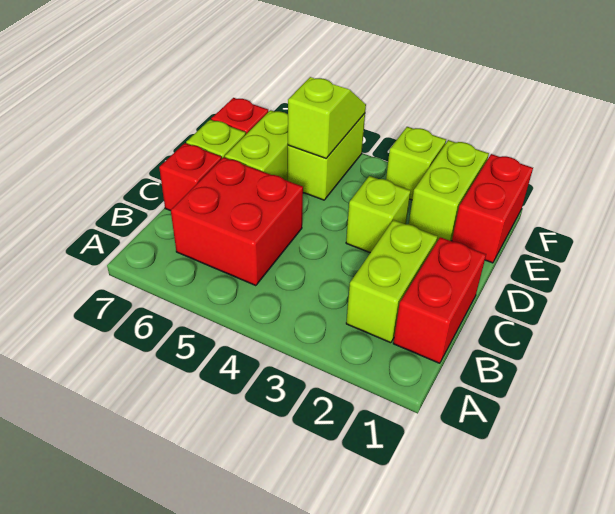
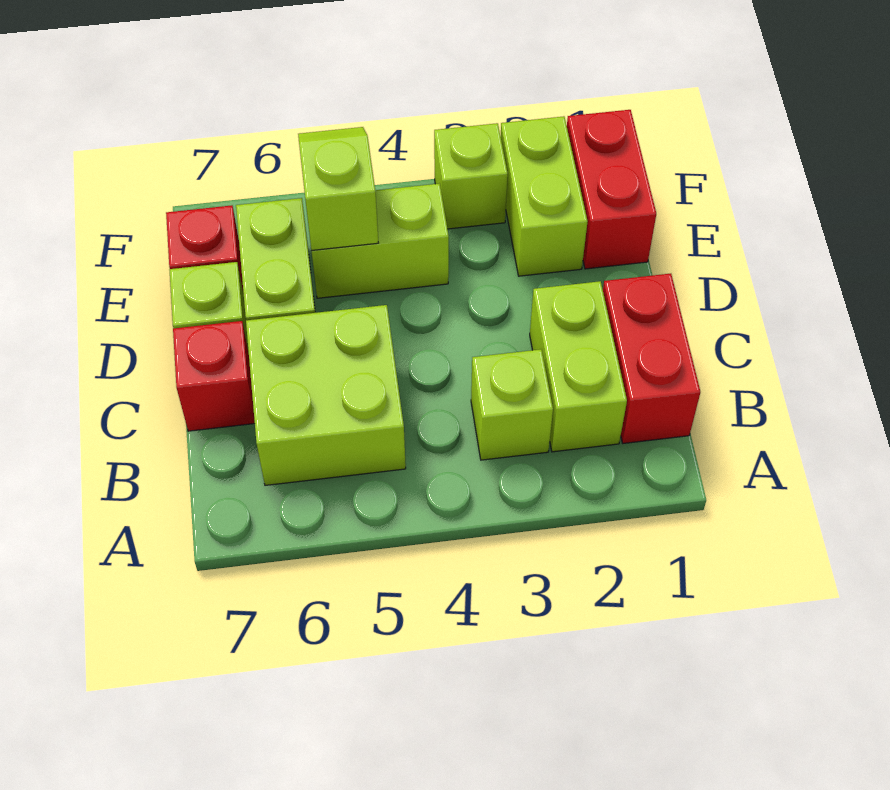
red brick B5:C6 level 1 -> lime brick B5:C6 level 1
lime brick D3 level 1 -> lime brick B3 level 1
lime brick E5:F5 level 1 -> lime brick E4:E5 level 1

